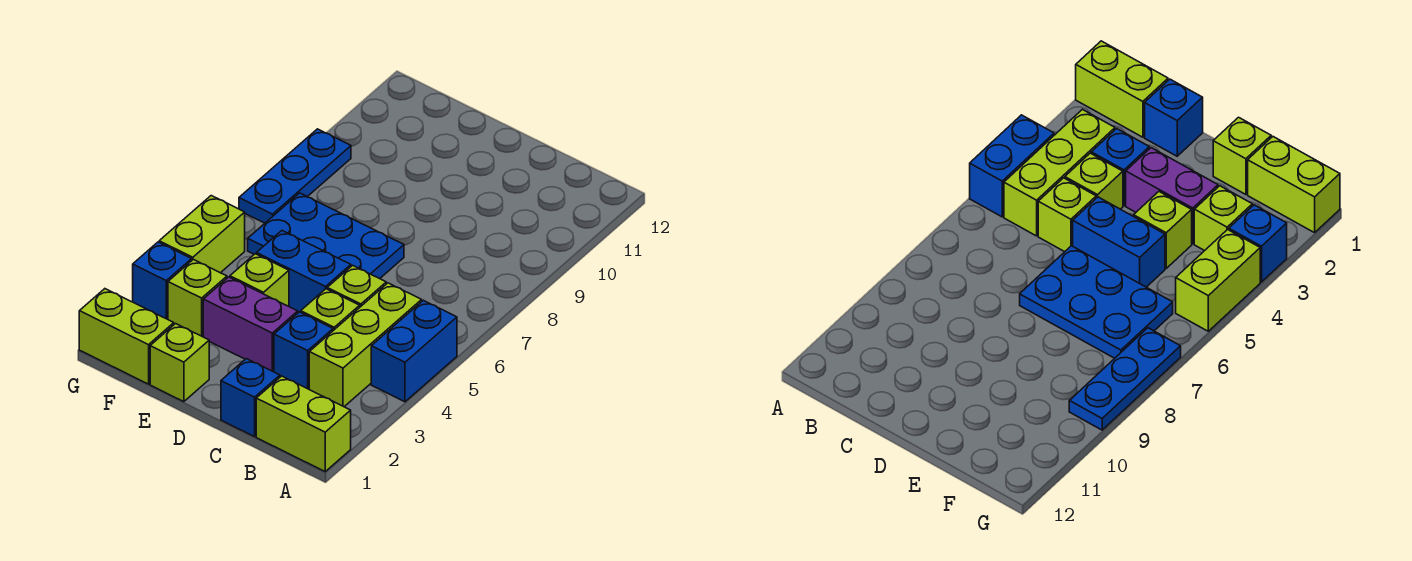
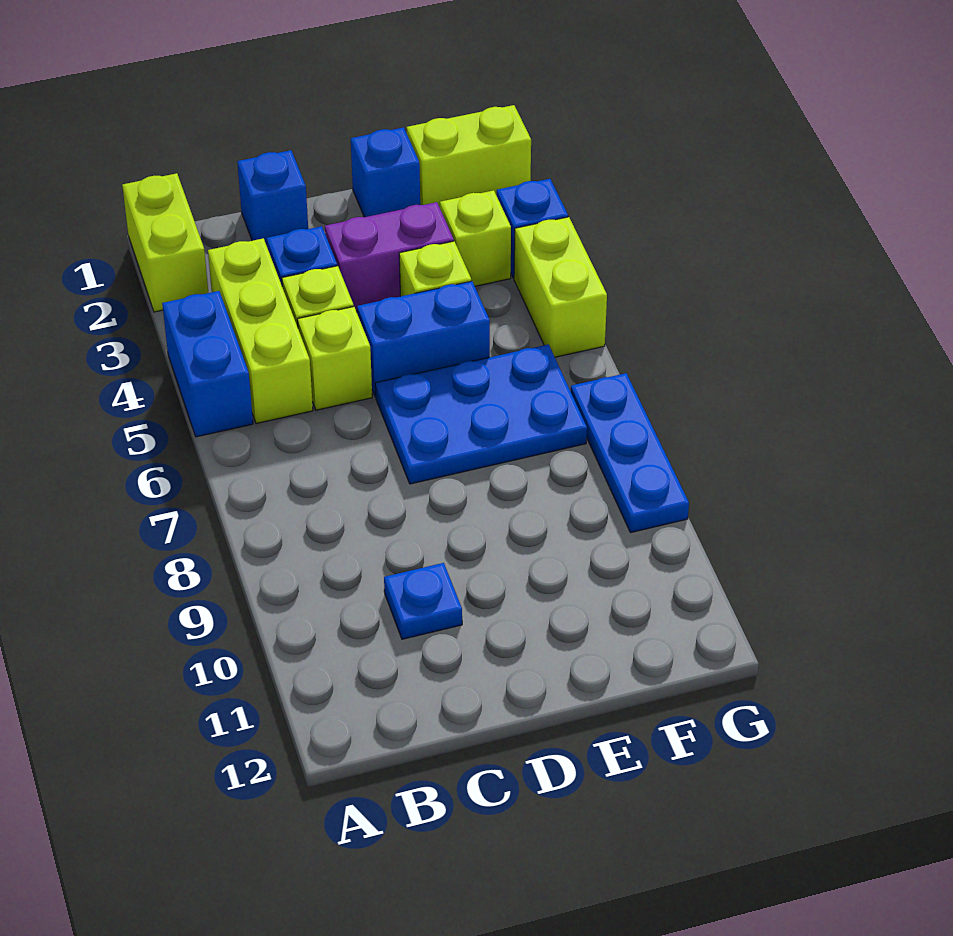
lime brick A1:B1 level 1 -> lime brick A1:A2 level 1
none -> blue plate C10 level 1
lime brick E1 level 1 -> blue brick E1 level 1

